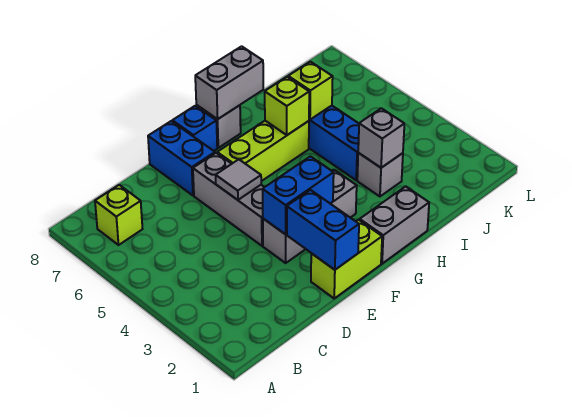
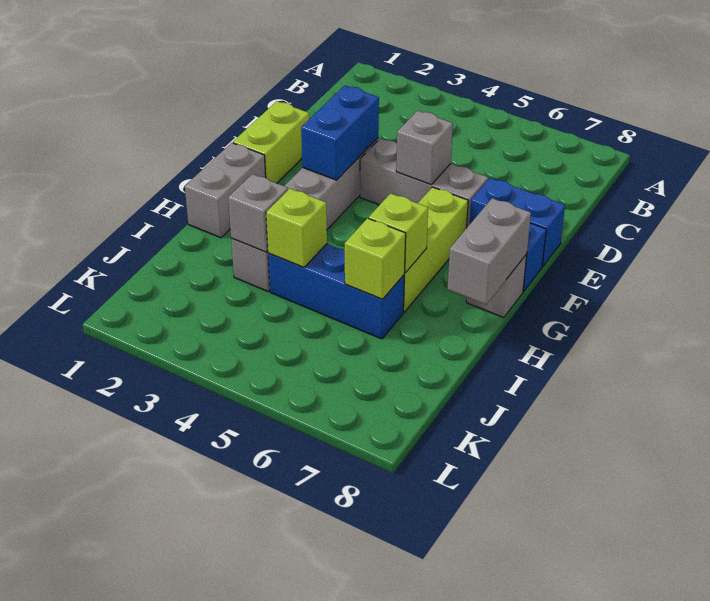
lime brick B7 level 1 -> lime brick I4 level 2
blue brick E1:E2 level 2 -> none
grey tile E5 level 2 -> grey brick E5 level 2

